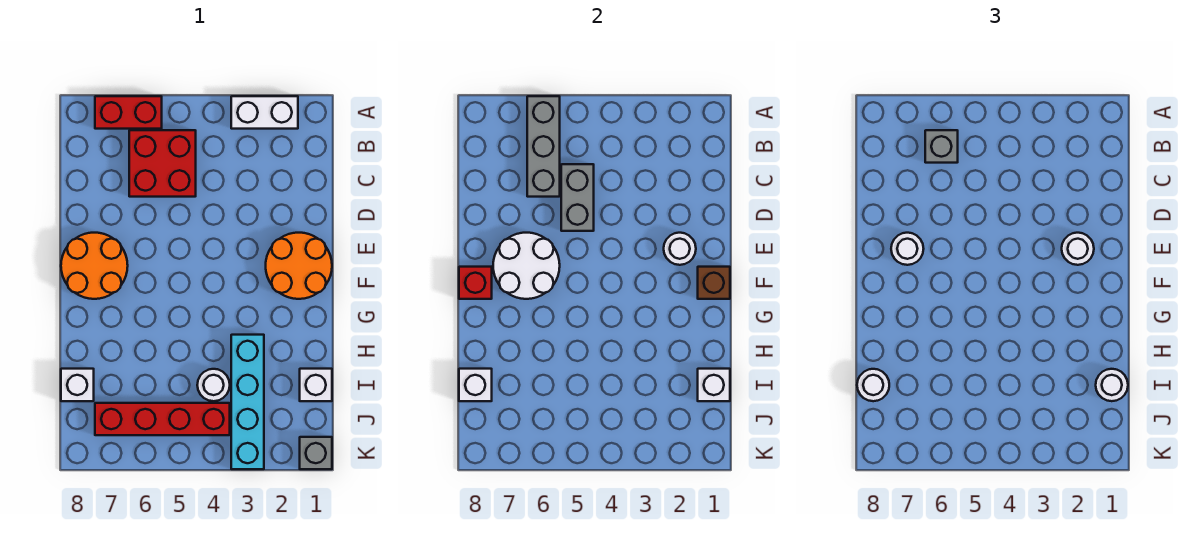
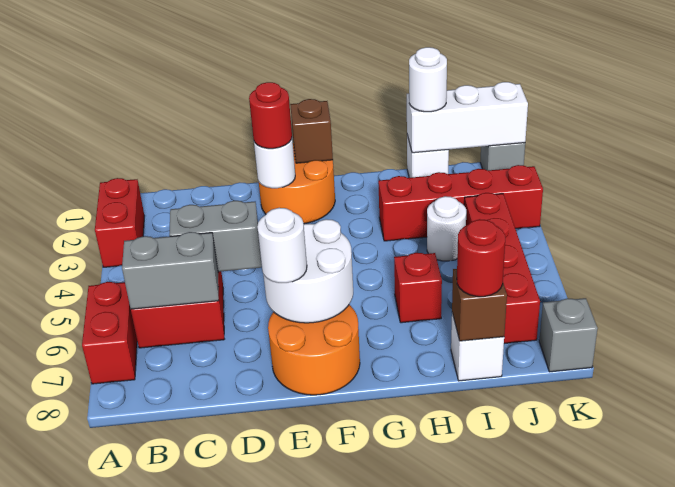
white brick A2:A3 level 1 -> red brick A2:A3 level 1
grey brick A6:C6 level 2 -> grey brick B6:C6 level 2
grey brick B6 level 3 -> grey brick K8 level 1
white round brick E2 level 3 -> red round brick E2 level 3
red brick F8 level 2 -> red brick H6 level 1
cyan brick H3:K3 level 1 -> red brick H3:K3 level 1
white brick I1 level 2 -> white brick I1:K1 level 2
white brick I8 level 2 -> brown brick I8 level 2
white round brick I8 level 3 -> red round brick I8 level 3

